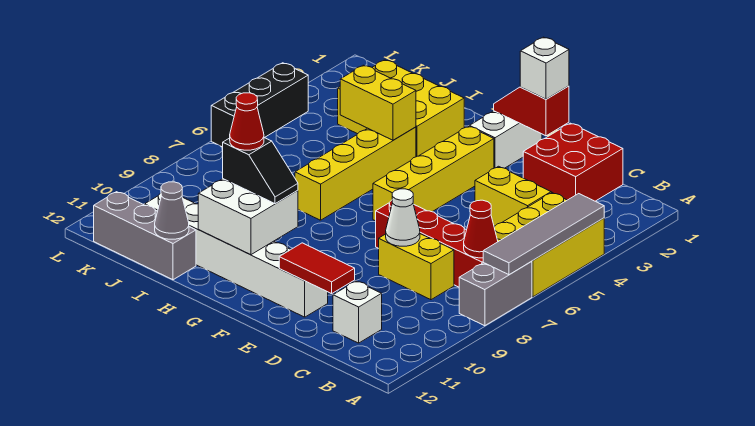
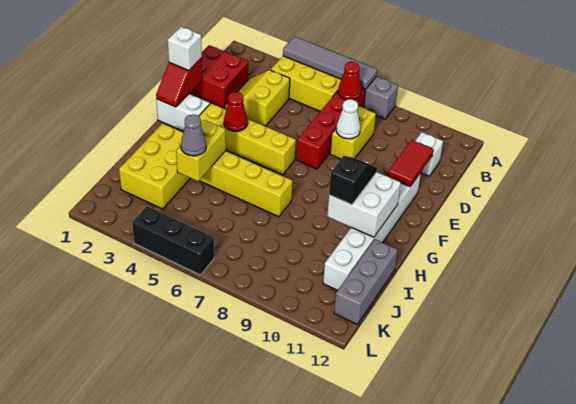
red cone H10 level 4 -> red cone F4 level 2
grey cone I12 level 2 -> grey cone I4 level 3

